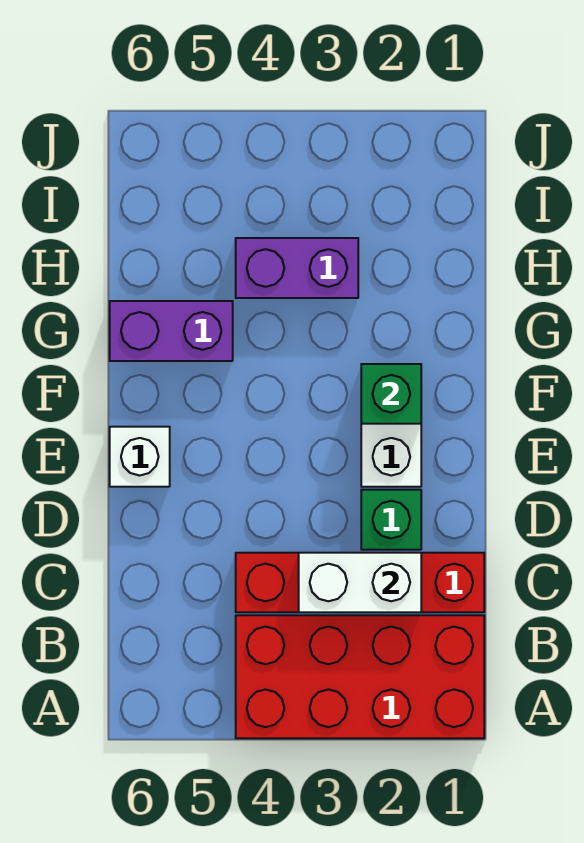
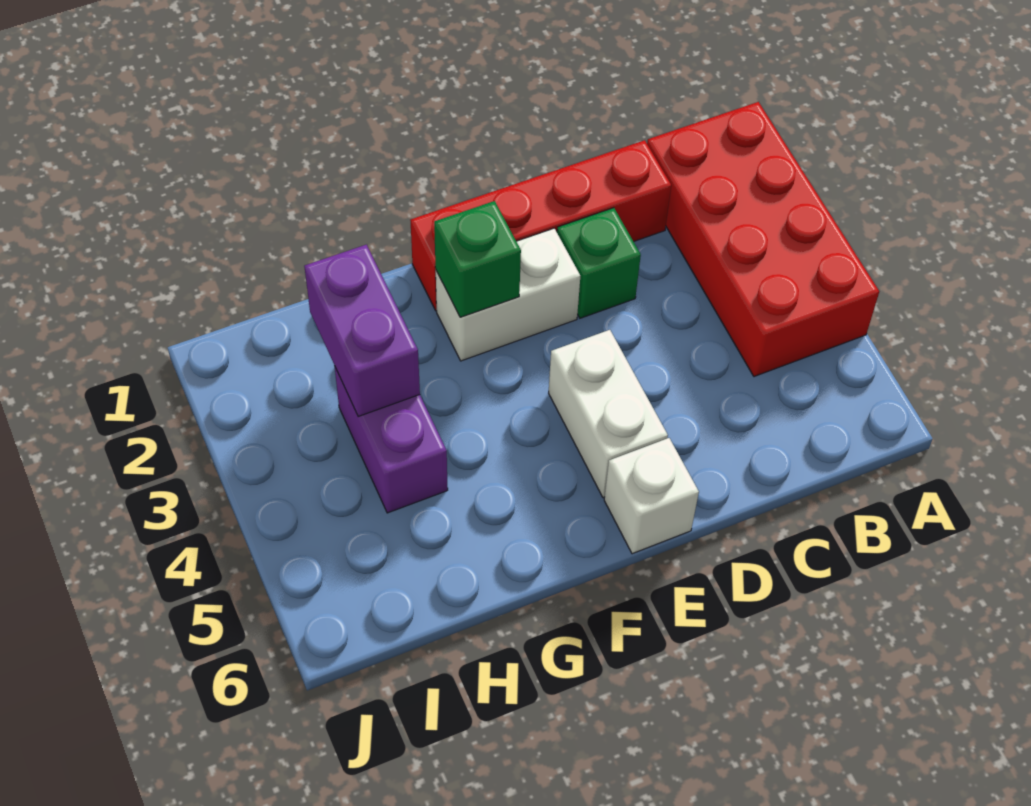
red brick C1:C4 level 1 -> red brick C1:F1 level 1
white brick C2:C3 level 2 -> white brick E4:E5 level 1
purple brick G5:G6 level 1 -> purple brick H2:H3 level 2

